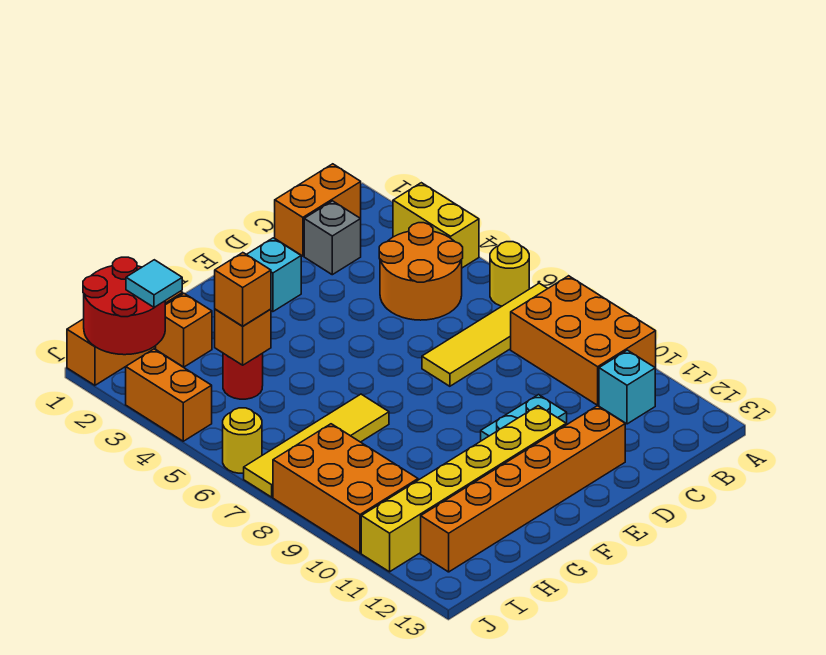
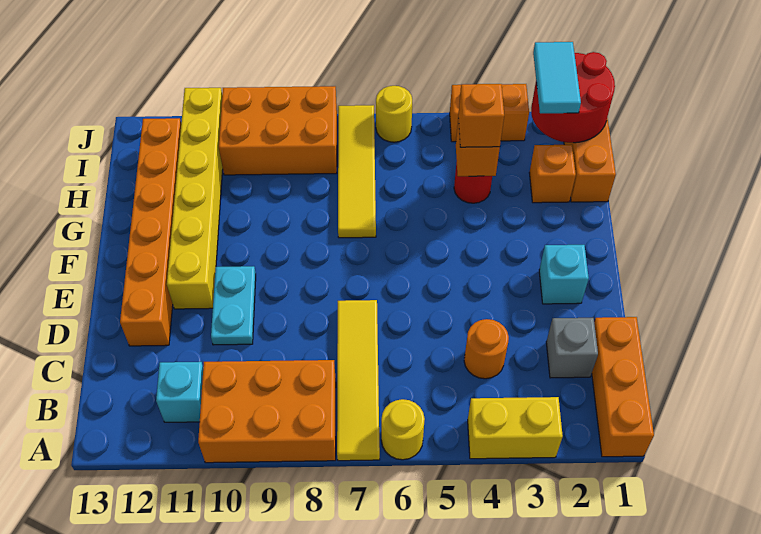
orange brick B1:C1 level 1 -> orange brick A1:C1 level 1
orange round brick B4:C5 level 1 -> orange round brick C4 level 1
cyan tile I2 level 3 -> cyan tile I2:J2 level 3

